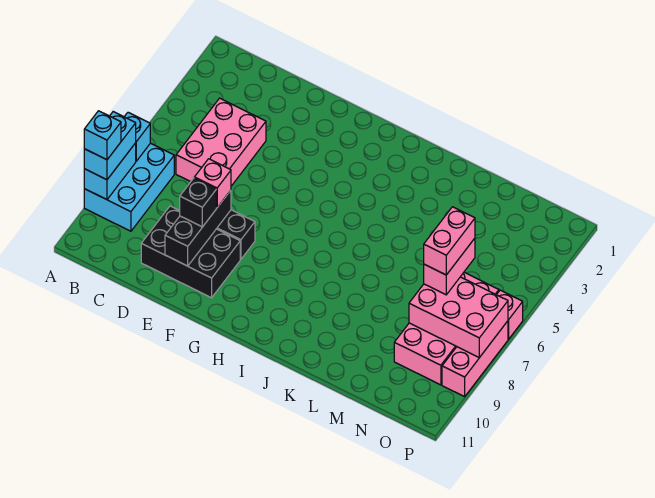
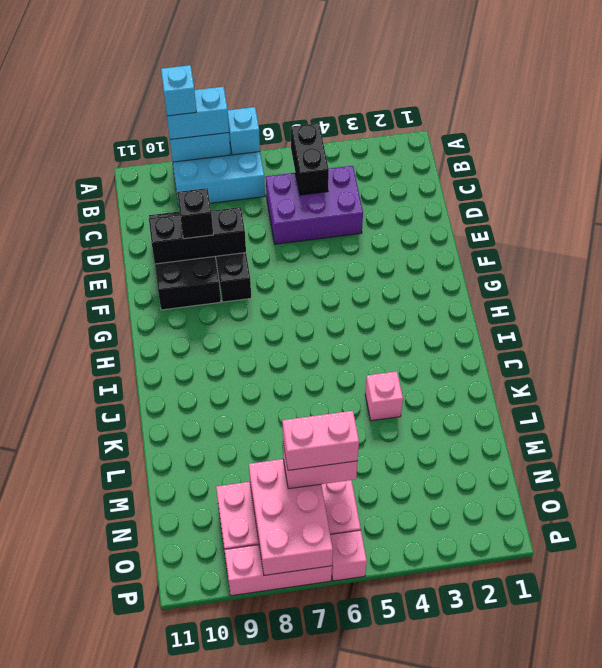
none -> black brick B5:C5 level 2
pink brick C4:D6 level 1 -> purple brick C4:D6 level 1
pink brick E8 level 3 -> pink brick K4 level 1

